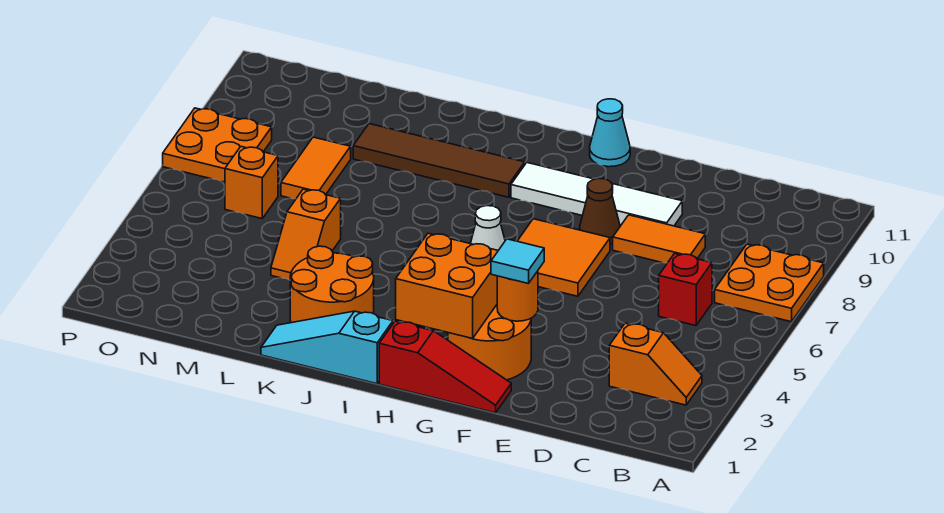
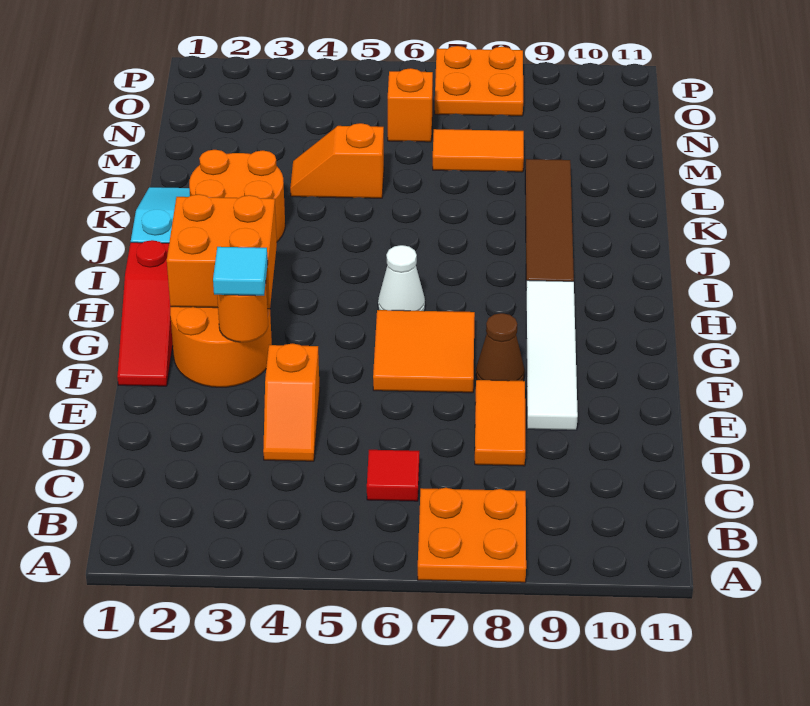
orange slope B3:C3 level 1 top C -> orange slope D4:E4 level 1 top E
red brick C6 level 1 -> red tile C6 level 1
cyan cone G11 level 1 -> none

